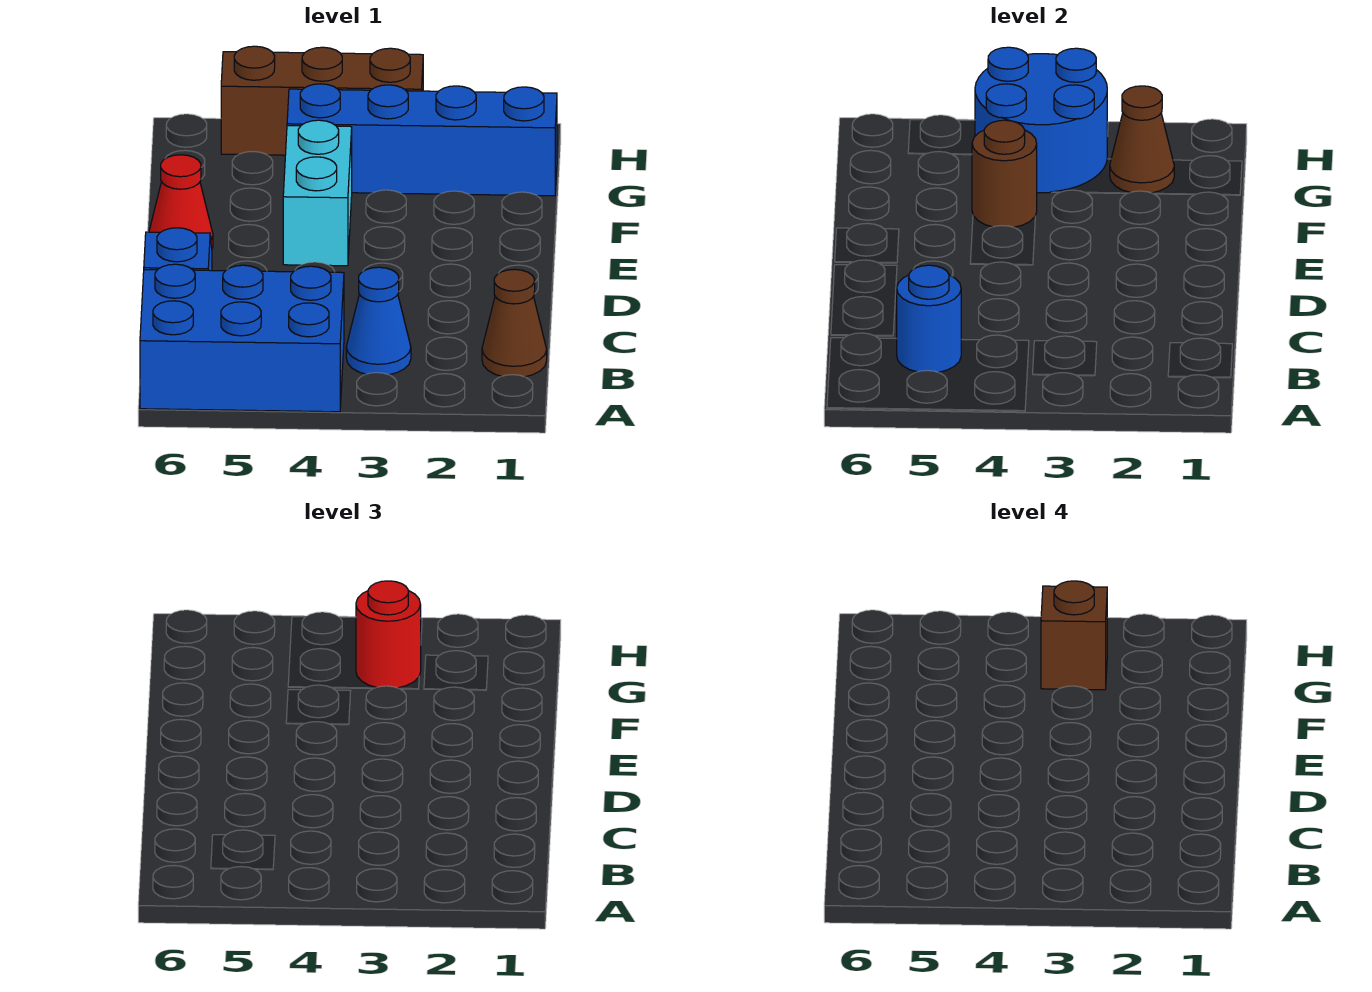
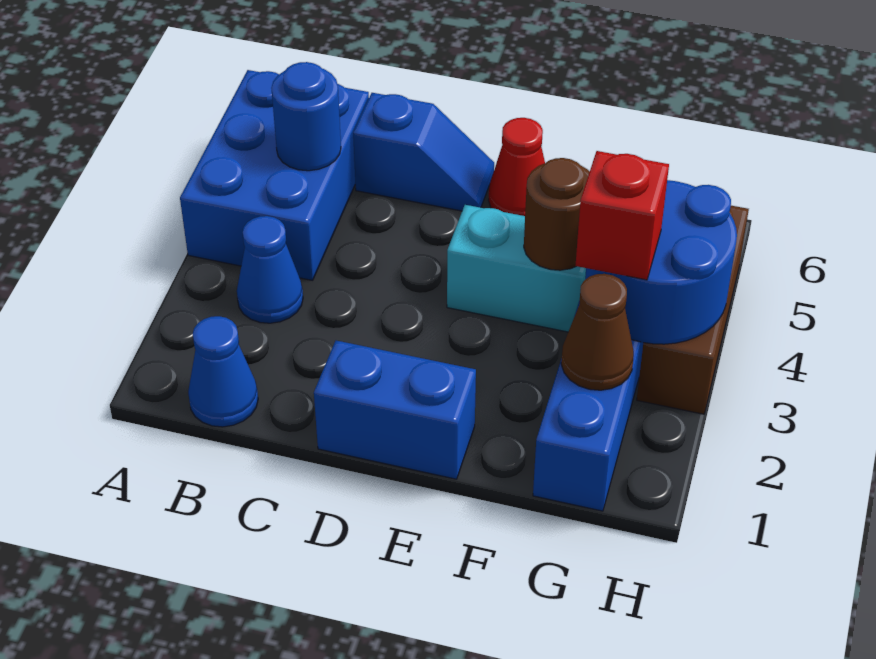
brown cone B1 level 1 -> blue cone B1 level 1
none -> blue brick D1:E1 level 1
red round brick G3 level 3 -> red brick G3 level 3
brown brick G3 level 4 -> none

